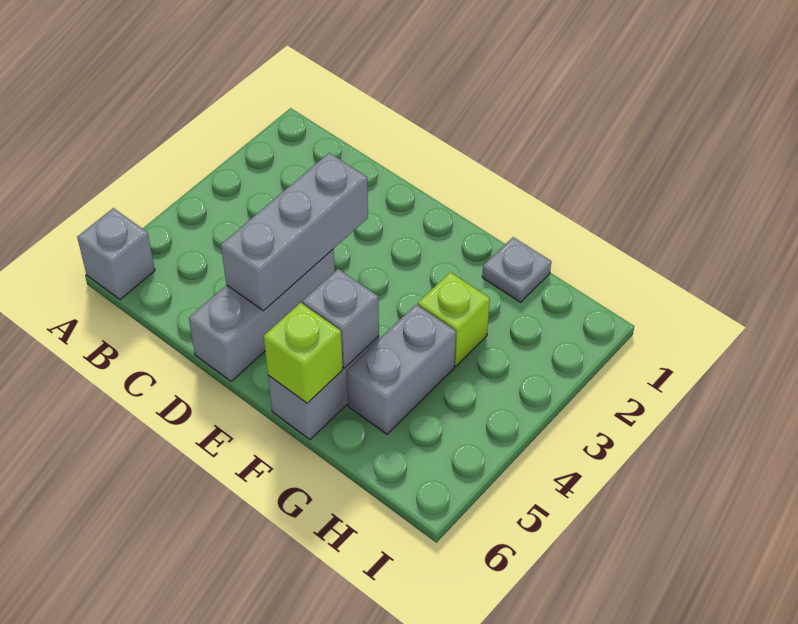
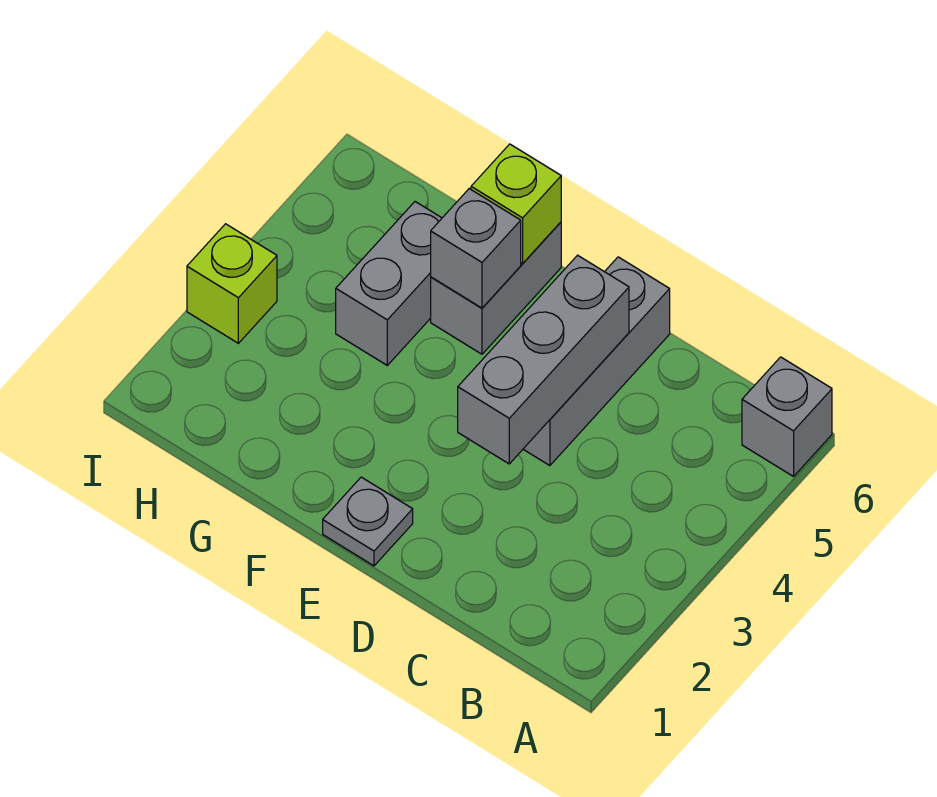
grey plate G1 level 1 -> grey plate E1 level 1
lime brick G3 level 1 -> lime brick I3 level 1

